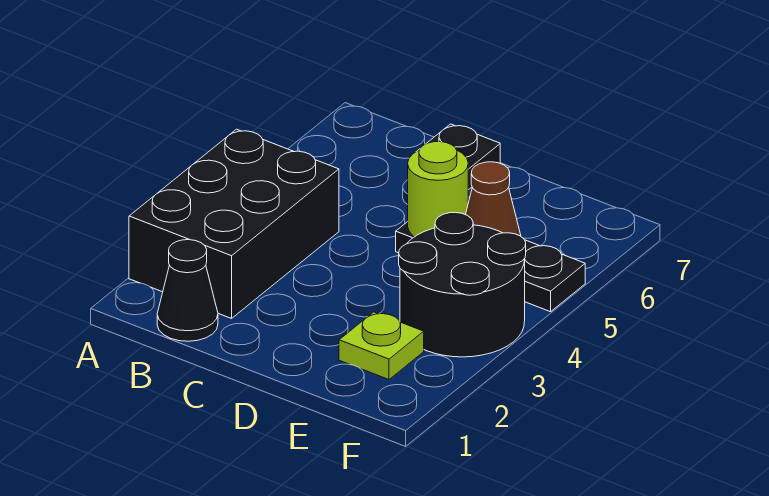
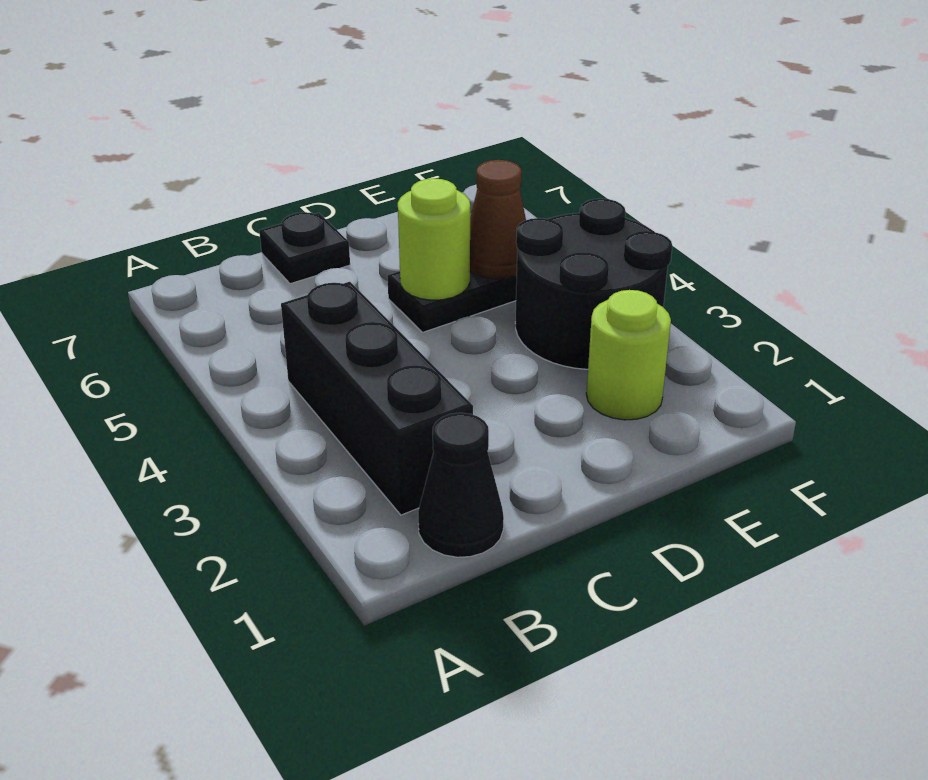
black brick A2:B4 level 1 -> black brick B2:B4 level 1
lime plate E2 level 1 -> lime round brick E2 level 1

